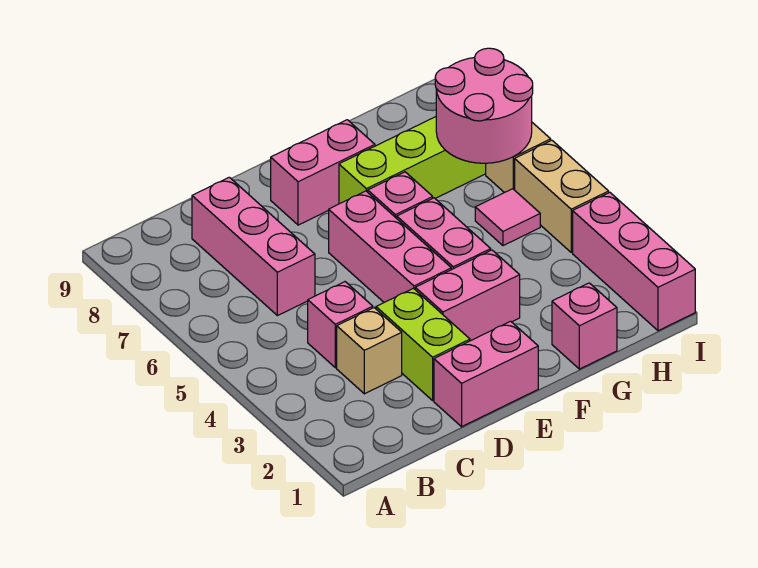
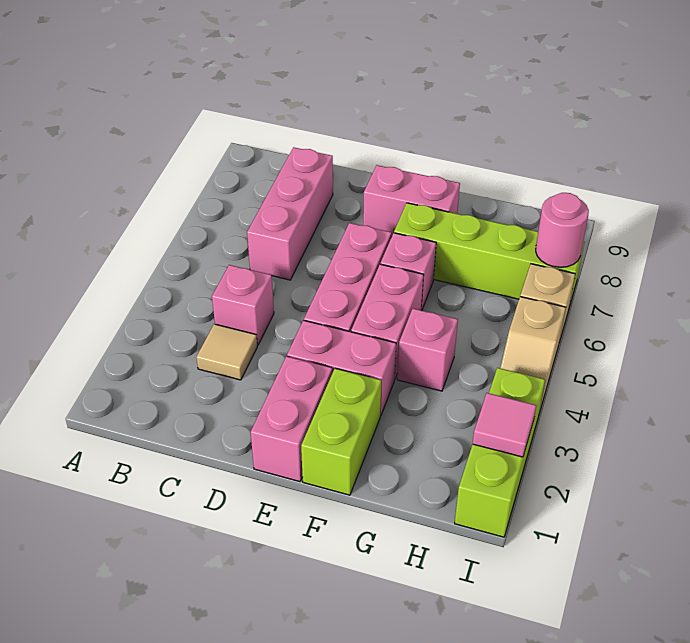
tan brick C3 level 1 -> tan tile C3 level 1
pink brick D1:E1 level 1 -> pink brick E1:E2 level 1
lime brick D2:D3 level 1 -> lime brick F1:F2 level 1
pink brick G1 level 1 -> pink brick G4 level 1
pink tile H5 level 1 -> pink tile I2 level 2
pink round brick H6:I7 level 2 -> pink round brick I7 level 2
pink brick I1:I3 level 1 -> lime brick I1:I3 level 1
tan brick I4:I5 level 1 -> tan slope I4:I5 level 1 top 5

